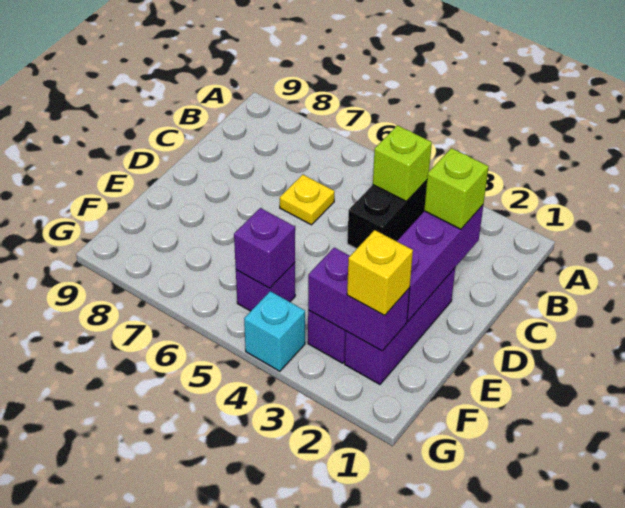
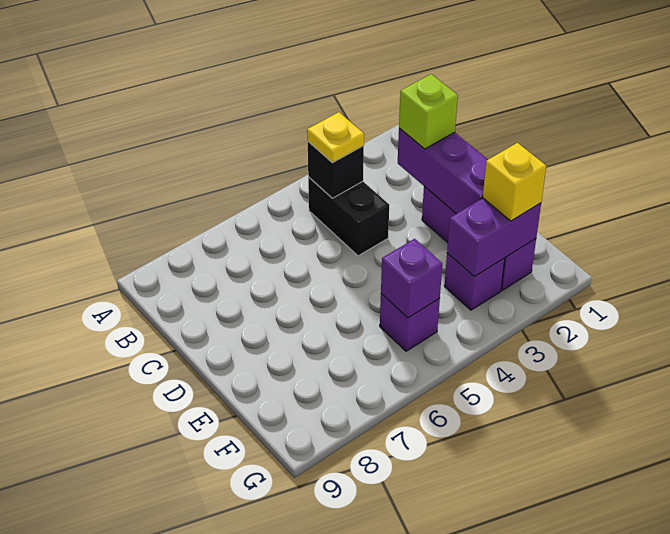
lime brick B4 level 2 -> black brick B4 level 2
yellow plate C6 level 1 -> yellow plate B4 level 3
cyan brick G4 level 1 -> none

